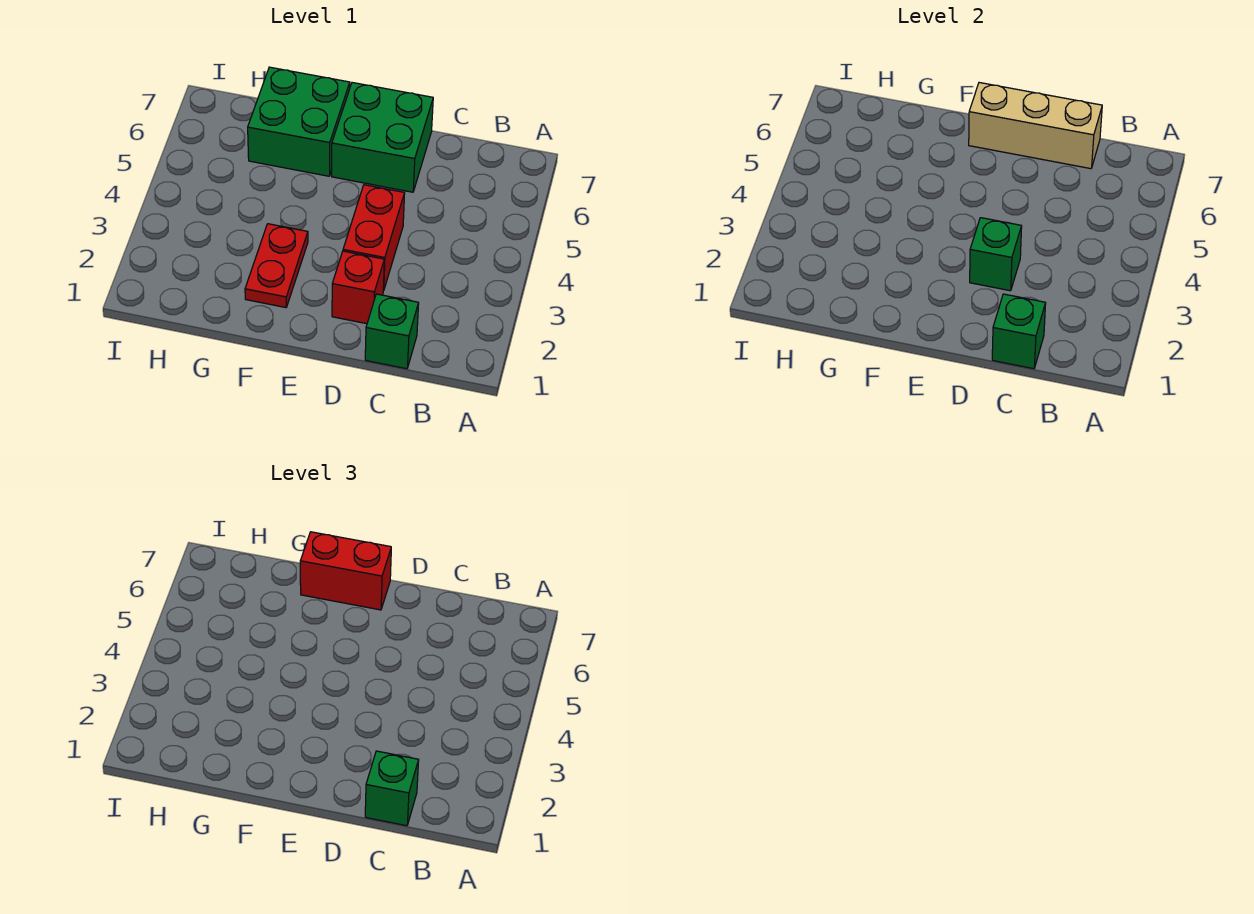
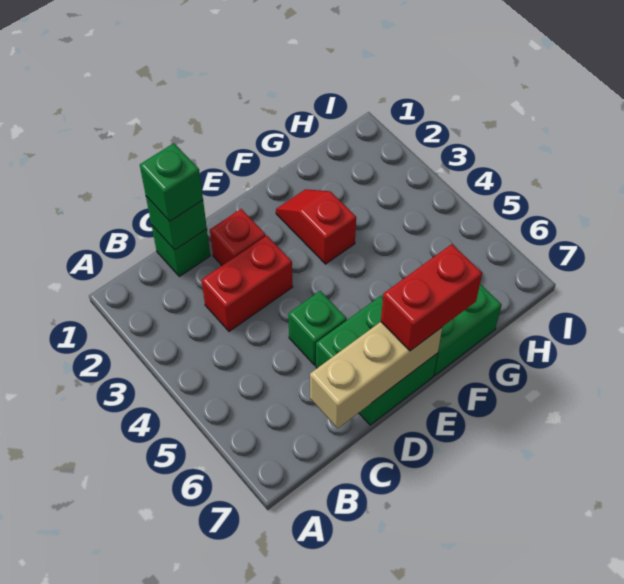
red brick D3:D4 level 1 -> red brick C3:D3 level 1
green brick D3 level 2 -> green brick D5 level 1
red plate F2:F3 level 1 -> red slope F2:F3 level 1 top 3

